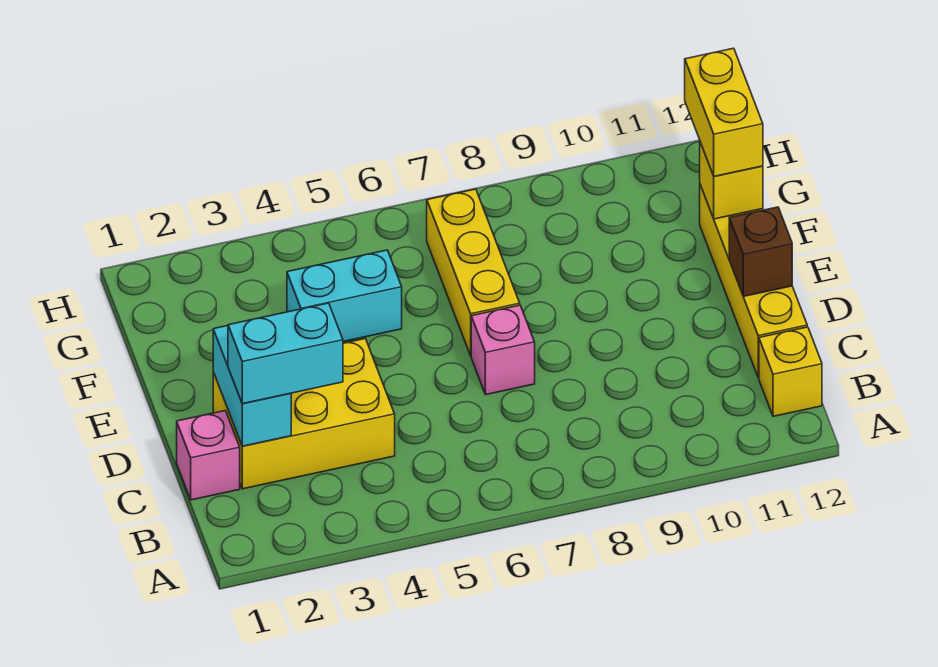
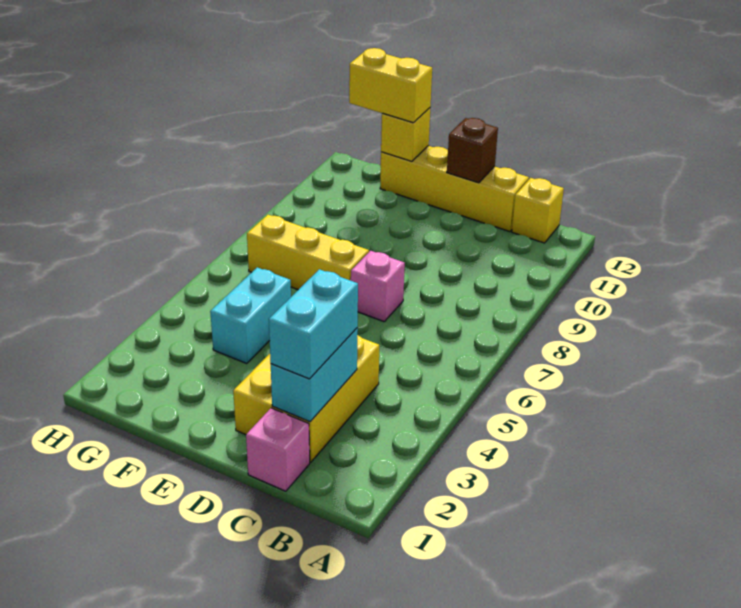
cyan brick C2:D2 level 2 -> cyan brick C2:C3 level 2

